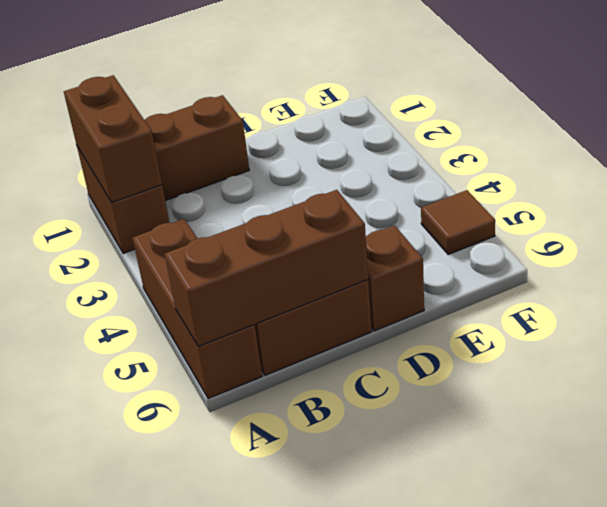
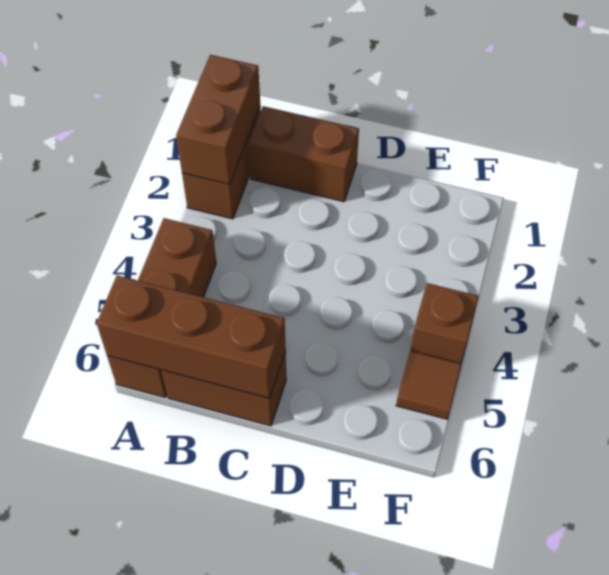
brown brick D6 level 1 -> brown brick F4 level 1

